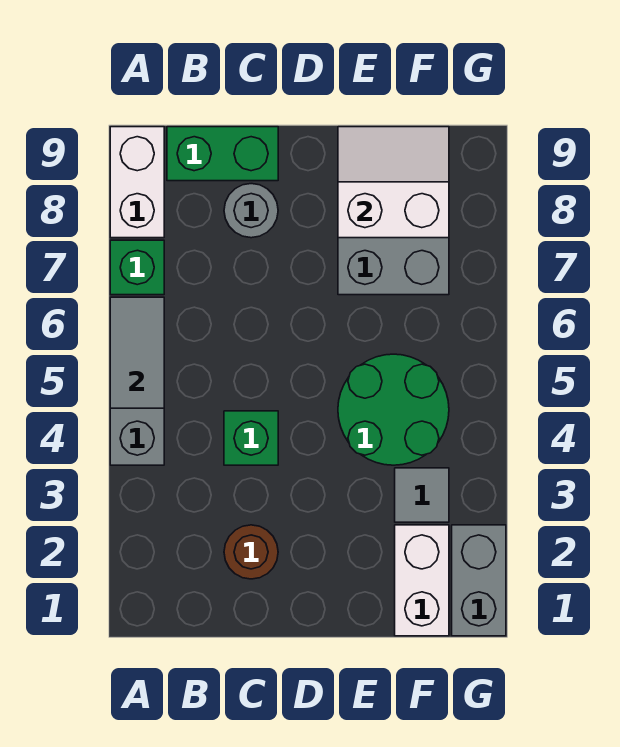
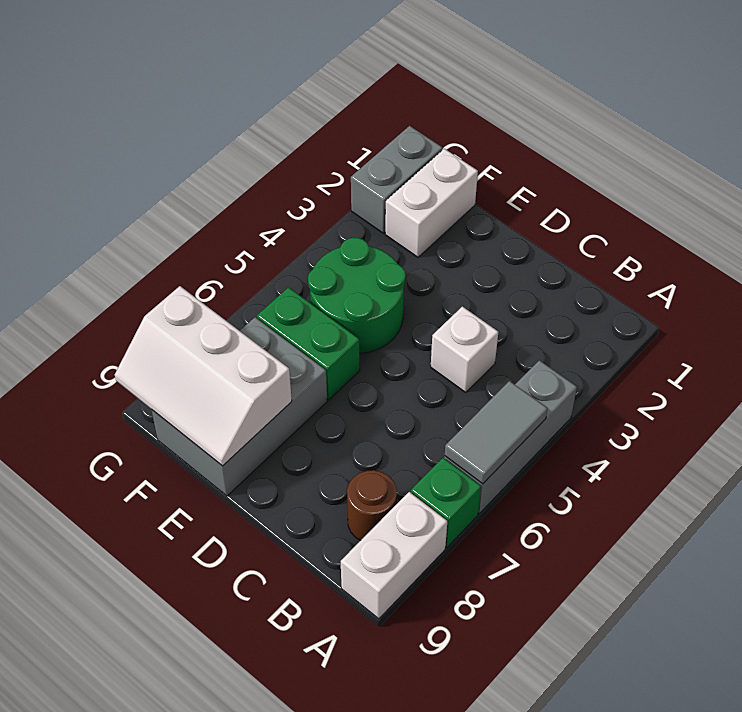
green brick B9:C9 level 1 -> green brick E6:F6 level 1
brown round brick C2 level 1 -> brown round brick B8 level 1
green brick C4 level 1 -> white brick C4 level 1
grey round brick C8 level 1 -> none
white slope E8:F9 level 2 top 8 -> white slope E8:G9 level 2 top 8
grey tile F3 level 1 -> none

